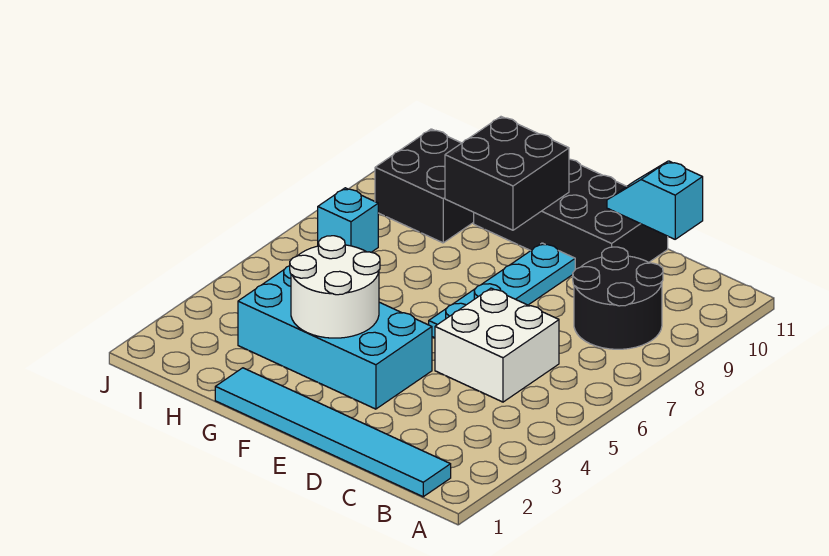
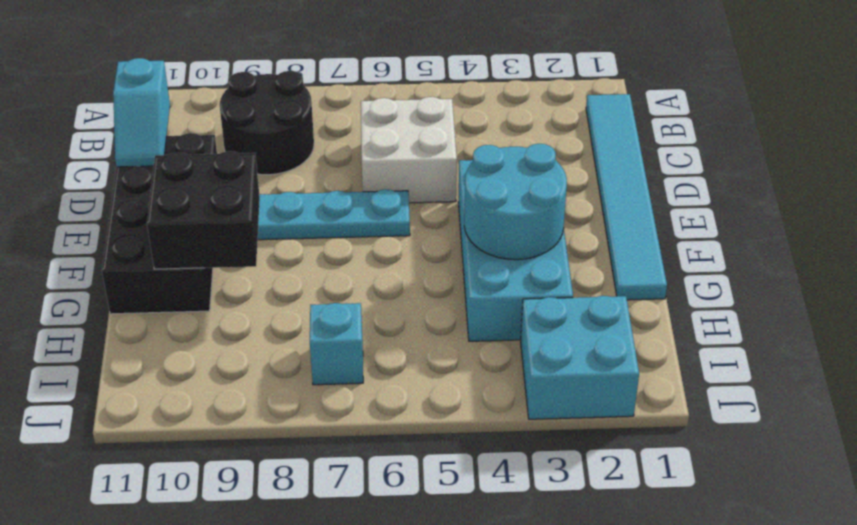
white round brick F3:G4 level 2 -> cyan round brick F3:G4 level 2
black brick H9:I10 level 1 -> none
none -> cyan brick I2:J3 level 1

